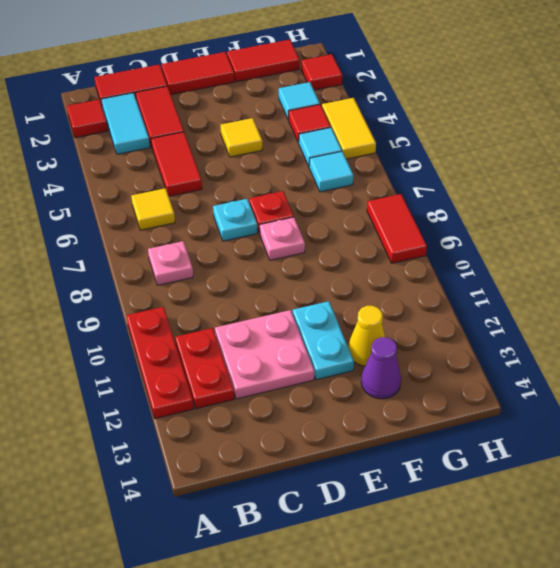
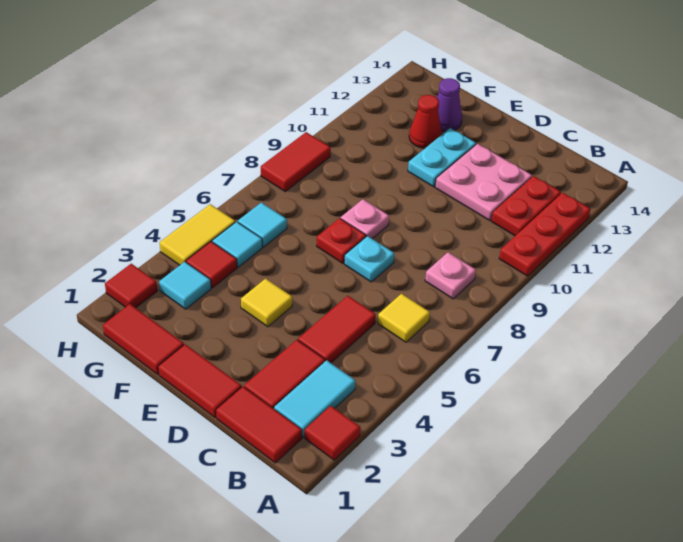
yellow cone F12 level 1 -> red cone F12 level 1

